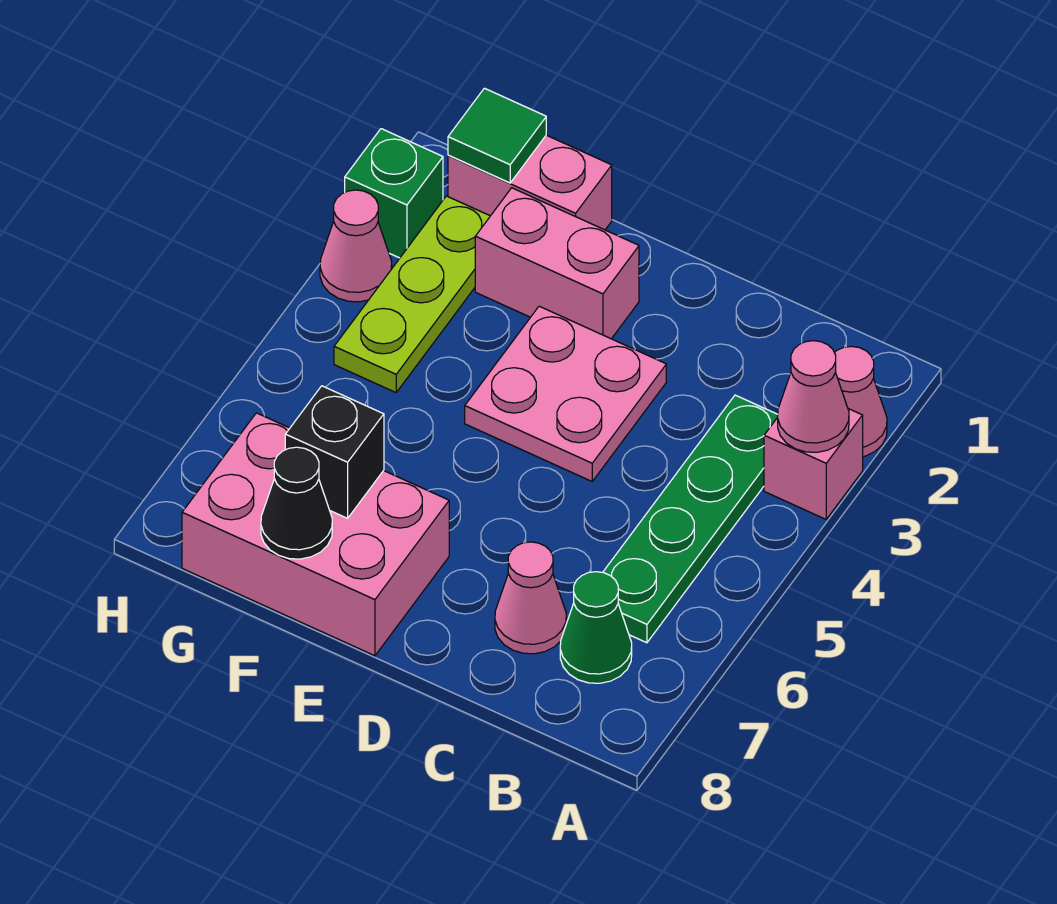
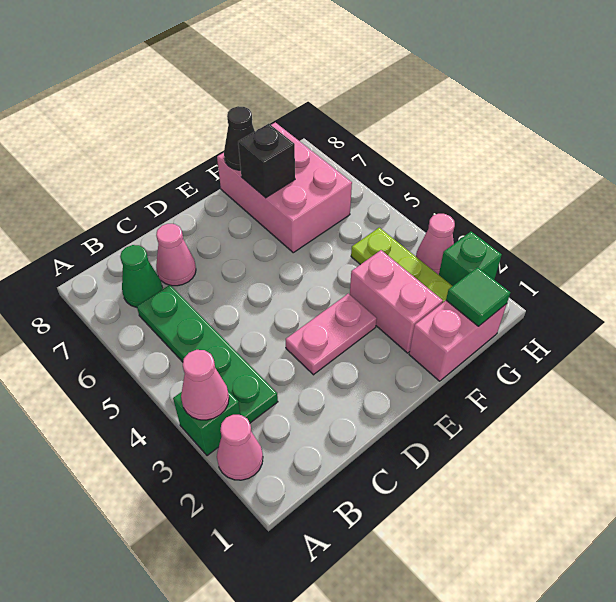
pink brick A3 level 1 -> green brick A3 level 1
pink plate D3:E4 level 1 -> pink plate D3:E3 level 1
pink brick E2:F2 level 1 -> pink brick F2:F3 level 1
pink brick E7:G8 level 1 -> pink brick F6:G8 level 1

